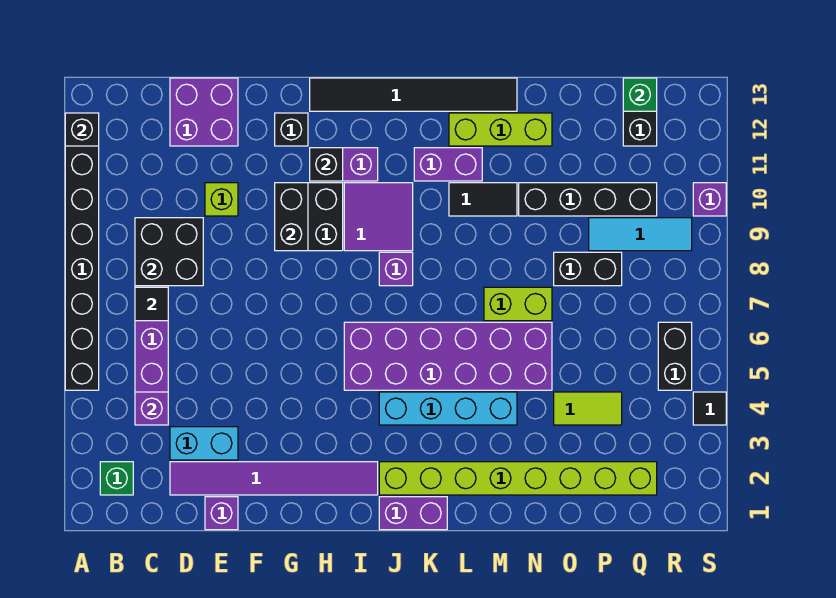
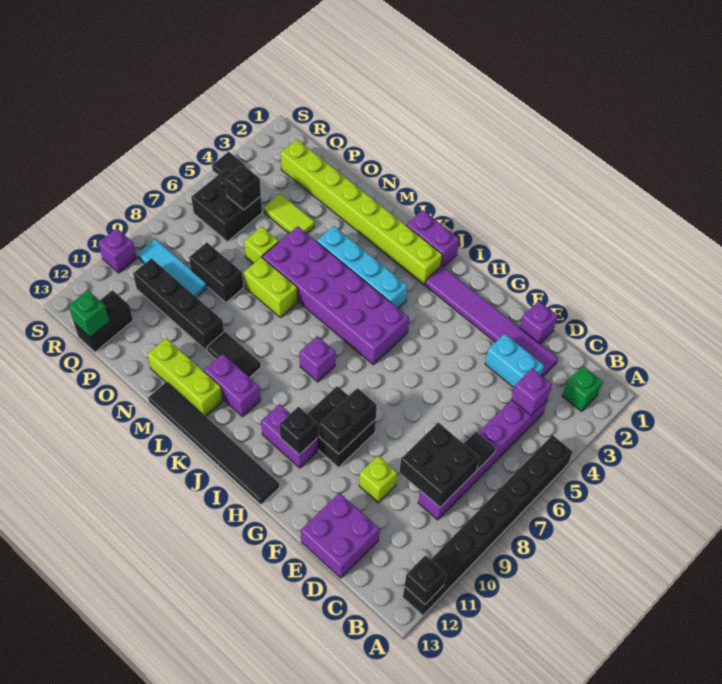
black brick G12 level 1 -> black brick Q5 level 2
purple tile I9:J10 level 1 -> none
none -> lime brick O6 level 1
black brick R5:R6 level 1 -> black brick Q5:R6 level 1

